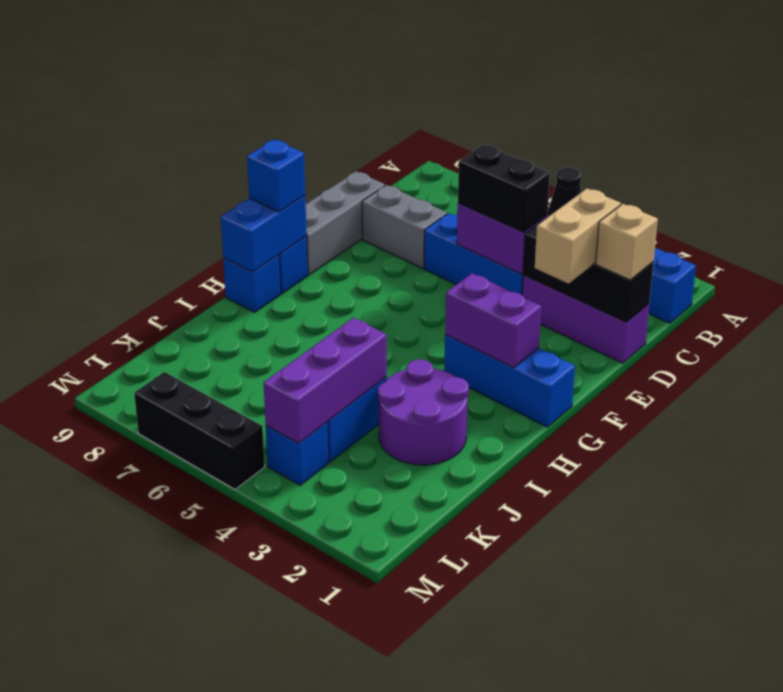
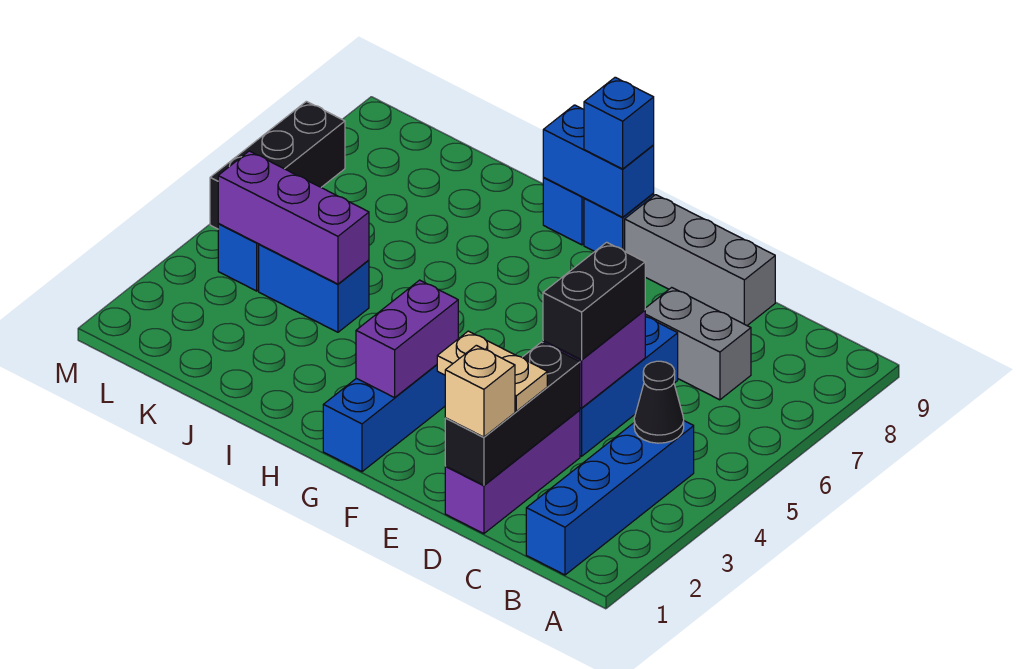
tan brick D2:E2 level 3 -> tan plate D2:E2 level 3
grey brick D7:D8 level 1 -> grey brick C7:D7 level 1
purple round brick I2:J3 level 1 -> none

